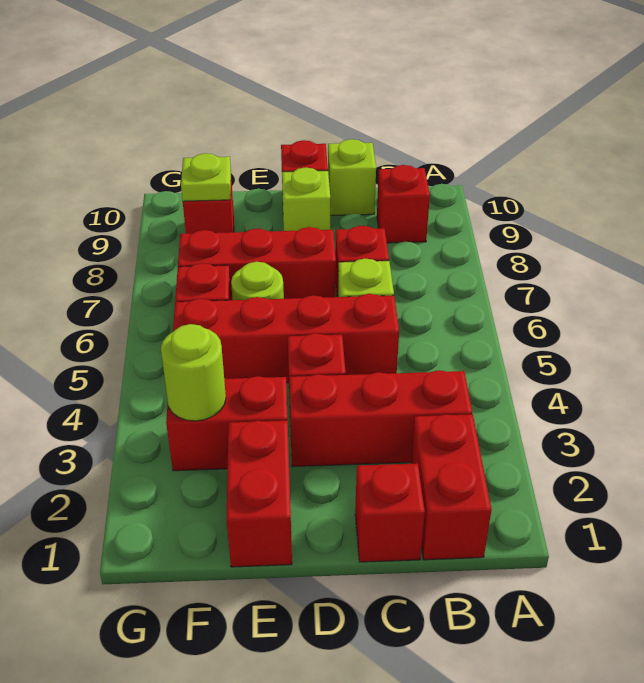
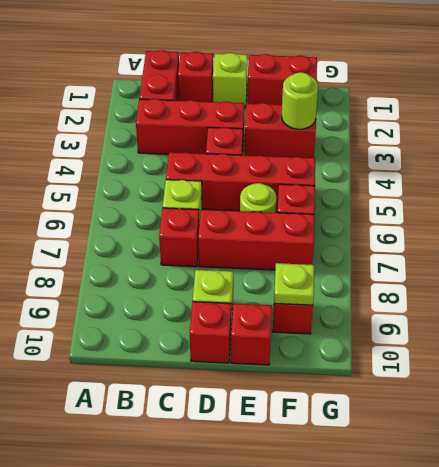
red brick B9 level 1 -> red brick E10 level 1
lime brick C10 level 1 -> lime brick D1 level 1
red brick E1:E2 level 1 -> red brick E1:F1 level 1

